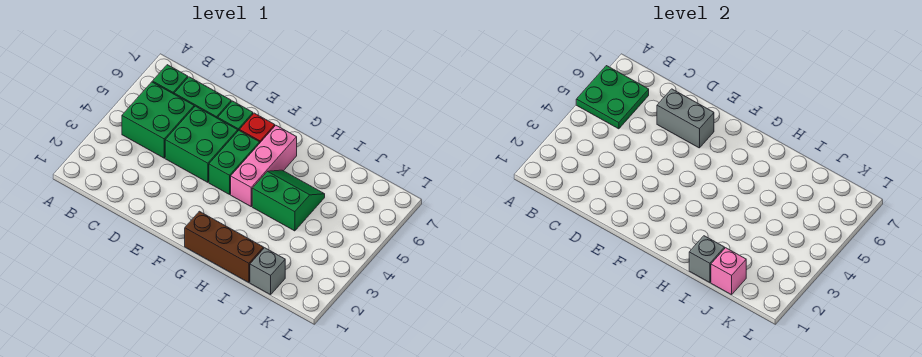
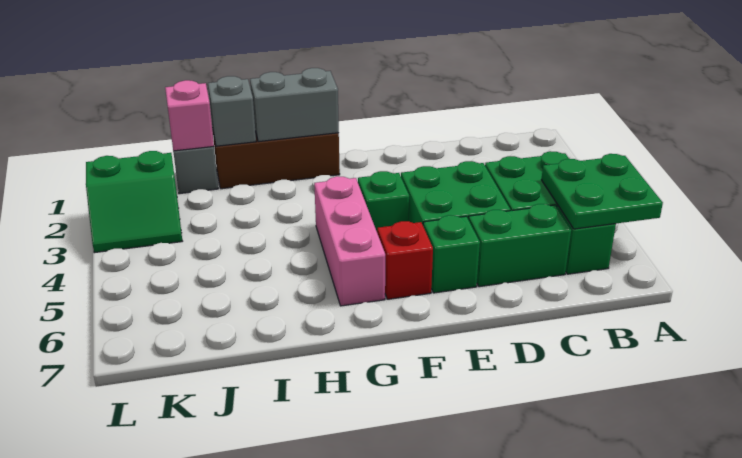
grey brick D6:E6 level 2 -> grey brick G1:H1 level 2
green brick F4:F5 level 1 -> green brick F4 level 1
green slope H4:I5 level 1 top 4 -> green slope K2:L3 level 1 top 2

